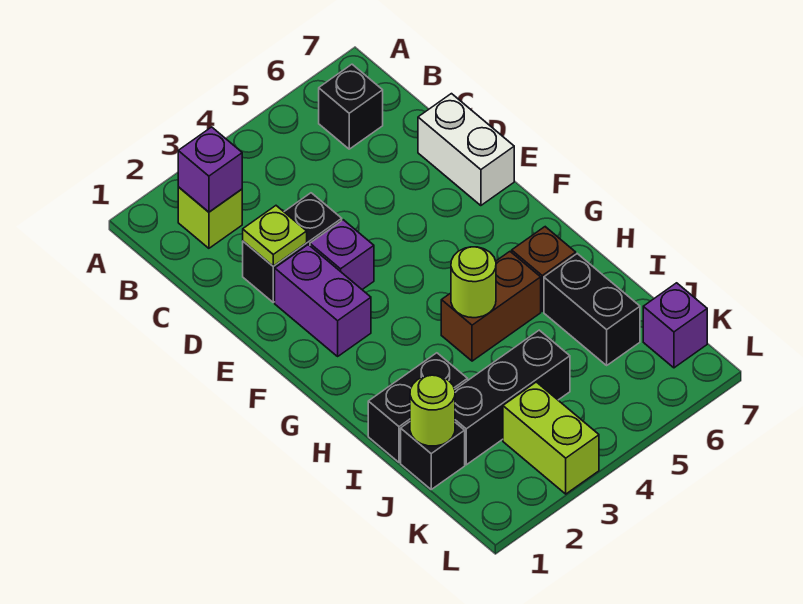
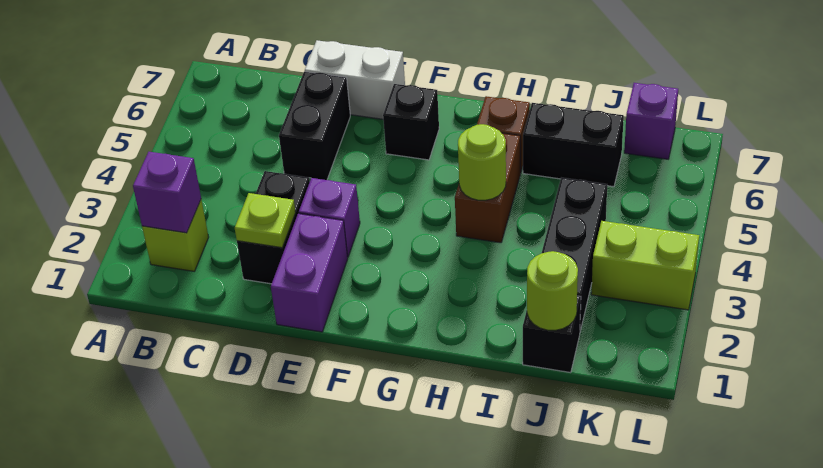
black brick B6 level 1 -> black brick F6 level 1
purple brick E2:F2 level 1 -> purple brick E1:E2 level 1
black brick I1:I2 level 1 -> black brick D5:D6 level 1

